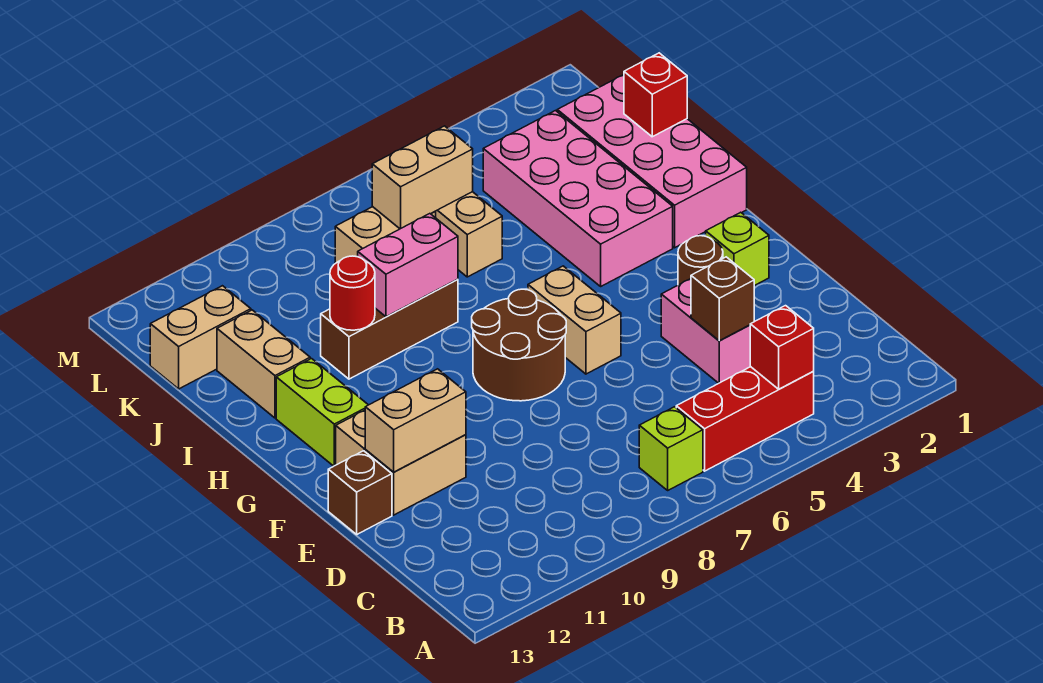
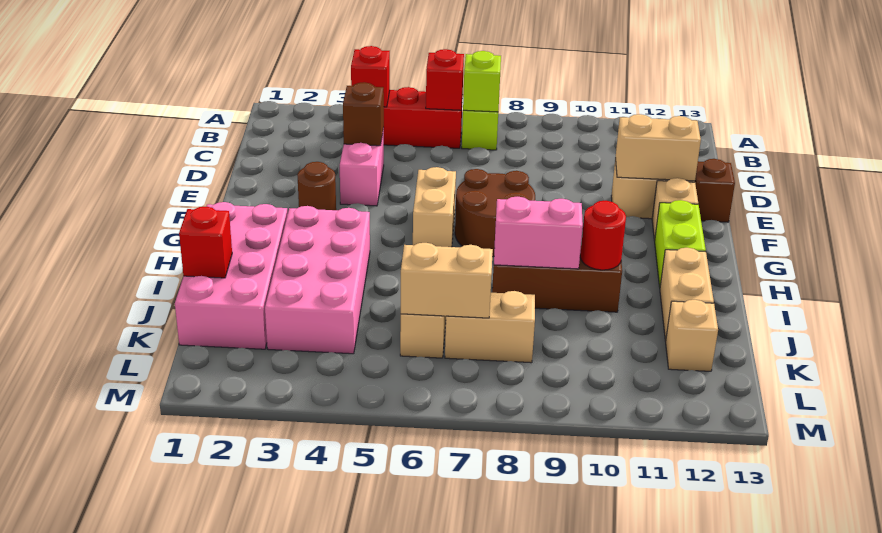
none -> red brick B6 level 2
lime brick F2 level 1 -> lime brick B7 level 2
tan brick K12:K13 level 1 -> tan brick K12 level 1

